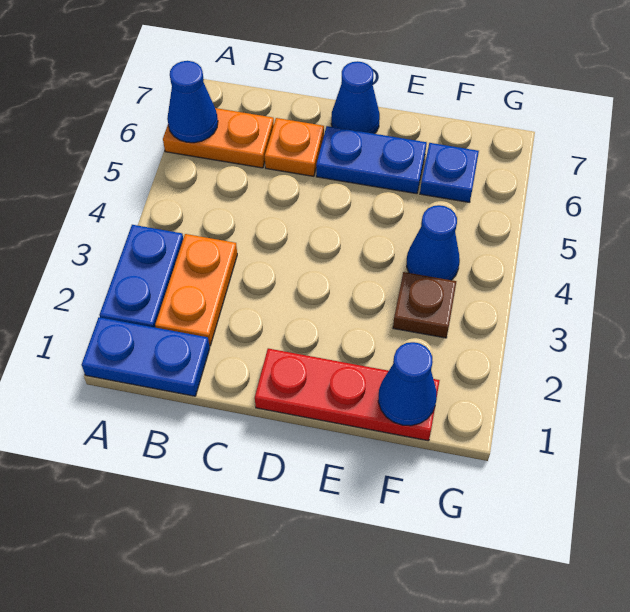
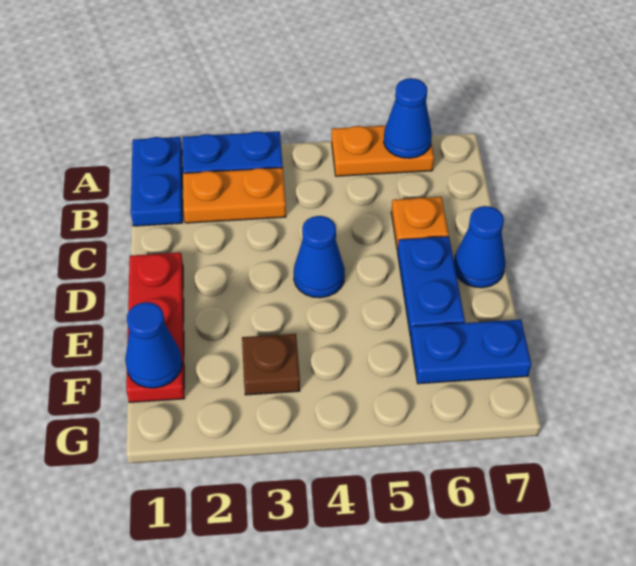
orange plate A6:B6 level 1 -> orange plate A5:A6 level 1
blue cone F4 level 1 -> blue cone D4 level 1
blue plate F6 level 1 -> blue plate F6:F7 level 1

